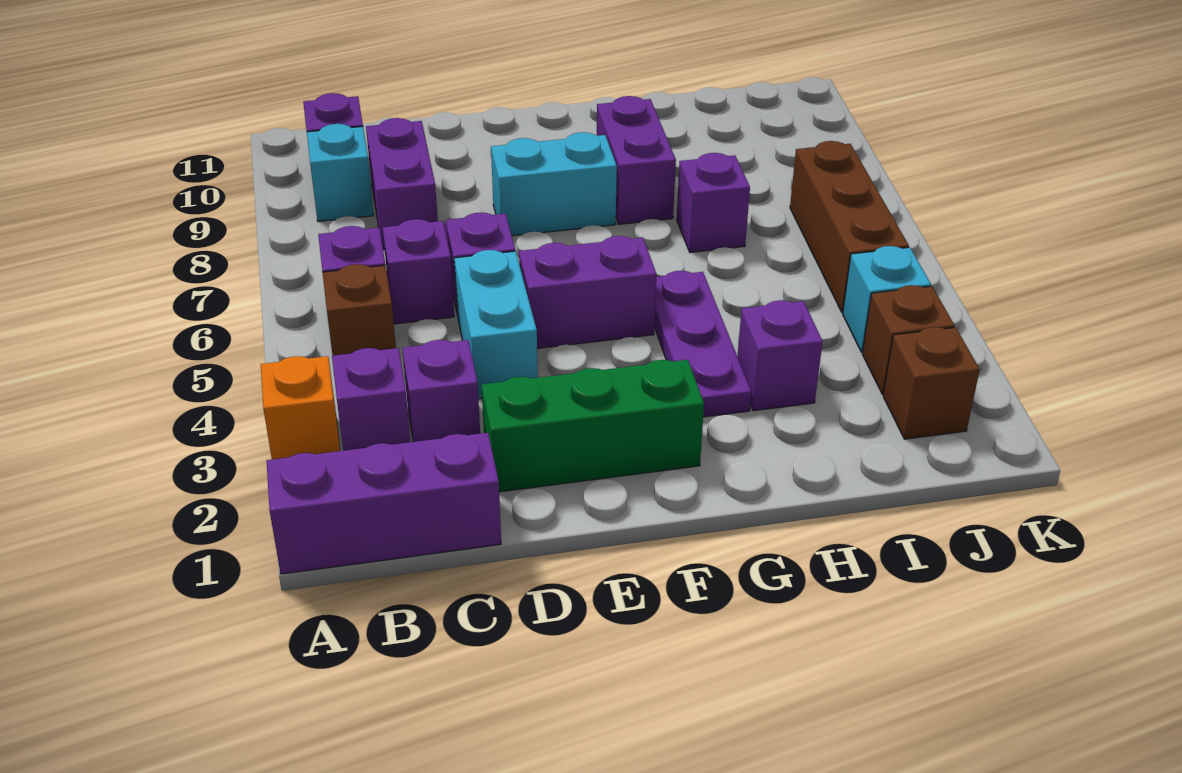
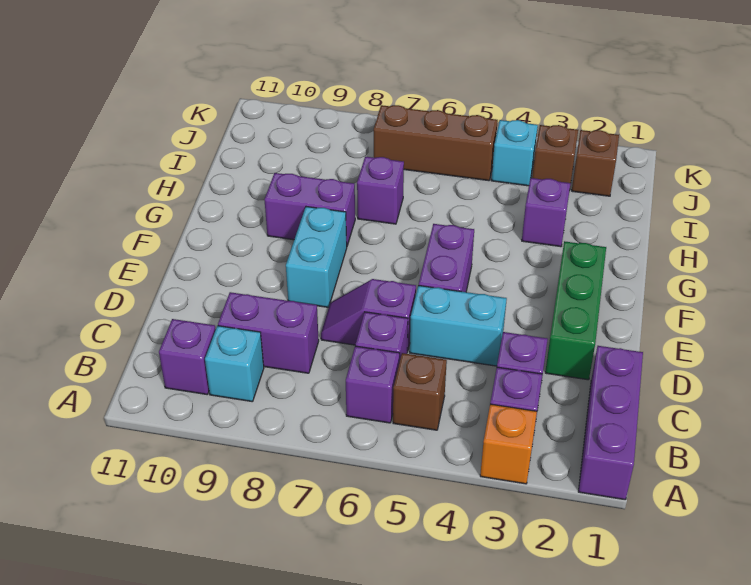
purple plate G3:G5 level 1 -> none

